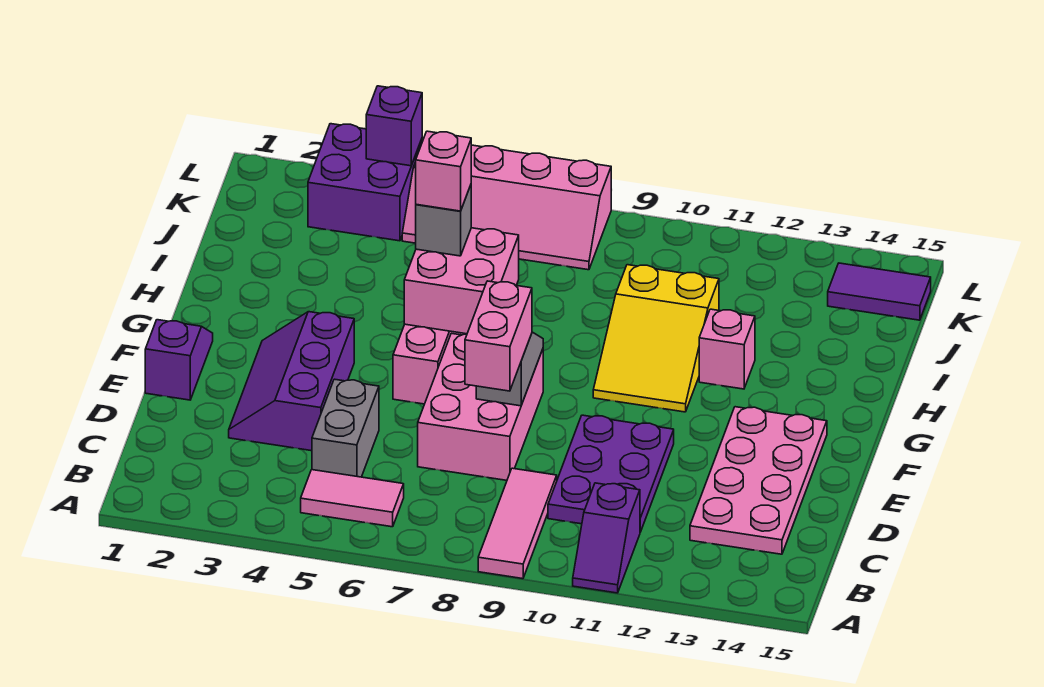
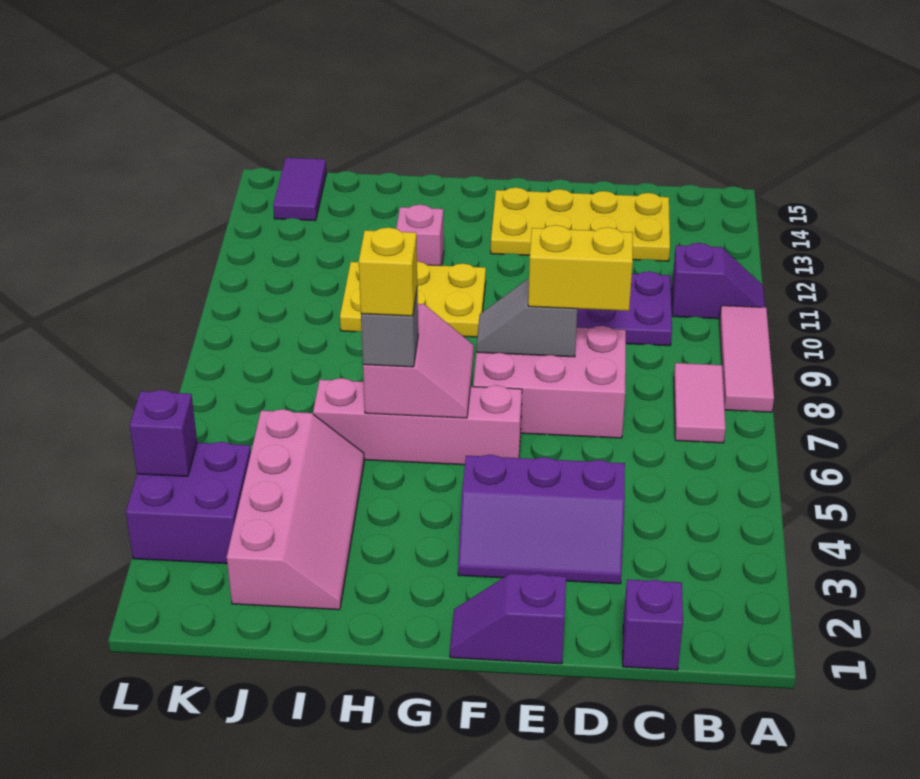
pink tile A9:C9 level 1 -> pink tile A8:A10 level 1
pink tile B5:B6 level 1 -> pink tile B7:B8 level 1
none -> purple brick C1 level 1
grey brick C5:D5 level 1 -> none
pink plate C13:F14 level 1 -> yellow plate C13:F14 level 1
pink brick D8:E8 level 3 -> yellow brick D8:E8 level 3
pink brick G6:H7 level 2 -> pink slope G6:H7 level 2 top H
yellow slope G10:I11 level 1 top I -> yellow plate G10:I11 level 1
pink brick H6 level 4 -> yellow brick H6 level 4
pink slope K5:L8 level 1 top L -> pink slope I2:J5 level 1 top J

